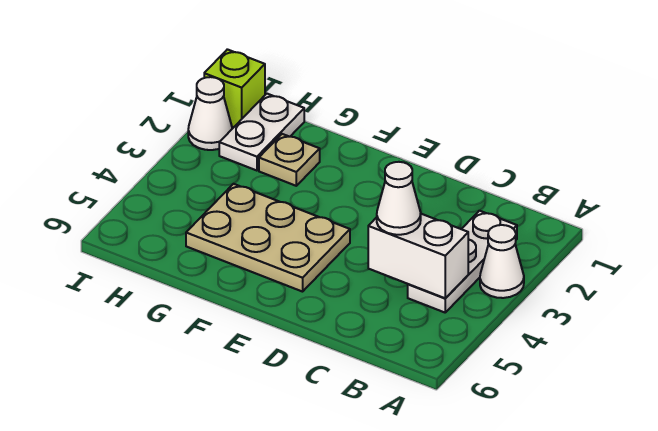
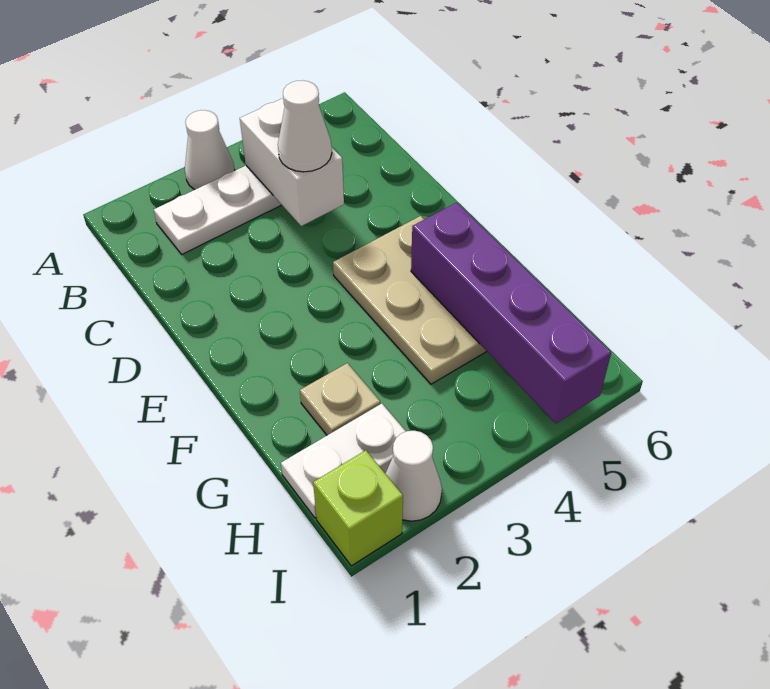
none -> purple brick F5:I5 level 2

